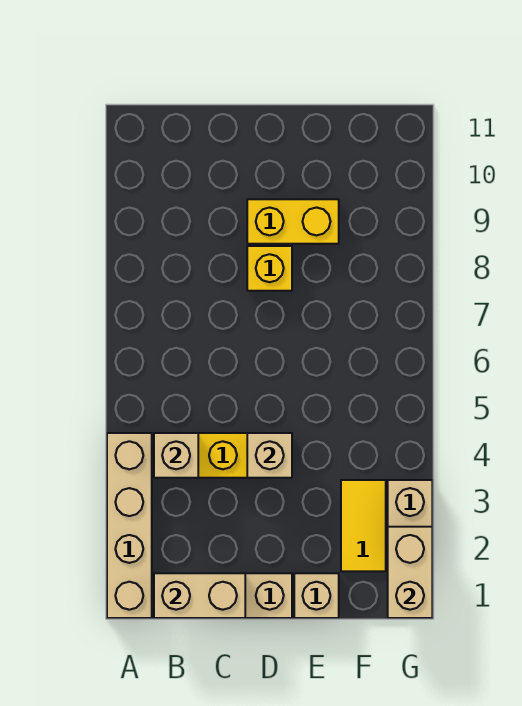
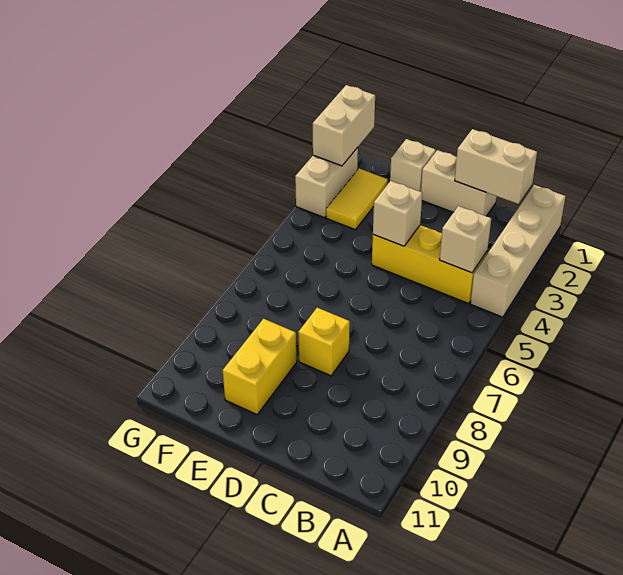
yellow brick D9:E9 level 1 -> yellow brick E9:E10 level 1

